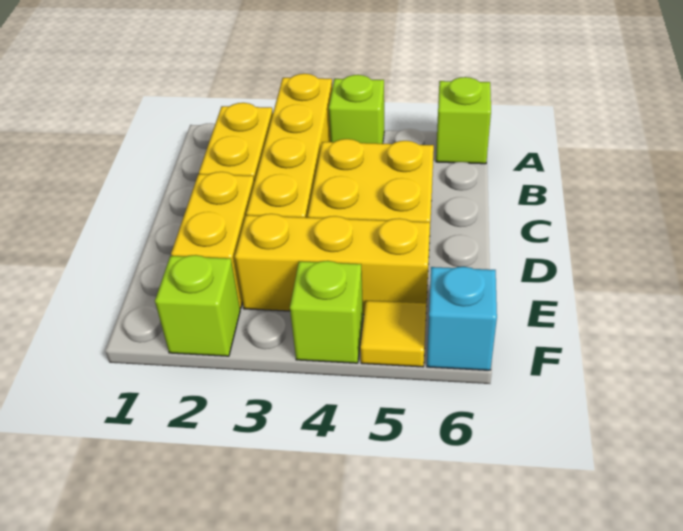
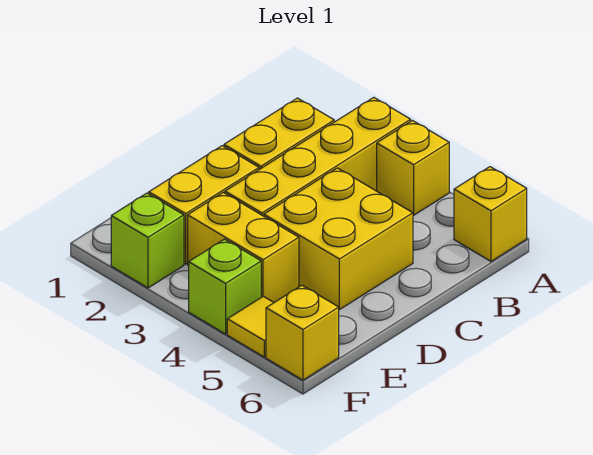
lime brick A4 level 1 -> yellow brick A4 level 1
lime brick A6 level 1 -> yellow brick A6 level 1
yellow brick E3:E5 level 1 -> yellow brick E3:E4 level 1
cyan brick F6 level 1 -> yellow brick F6 level 1

